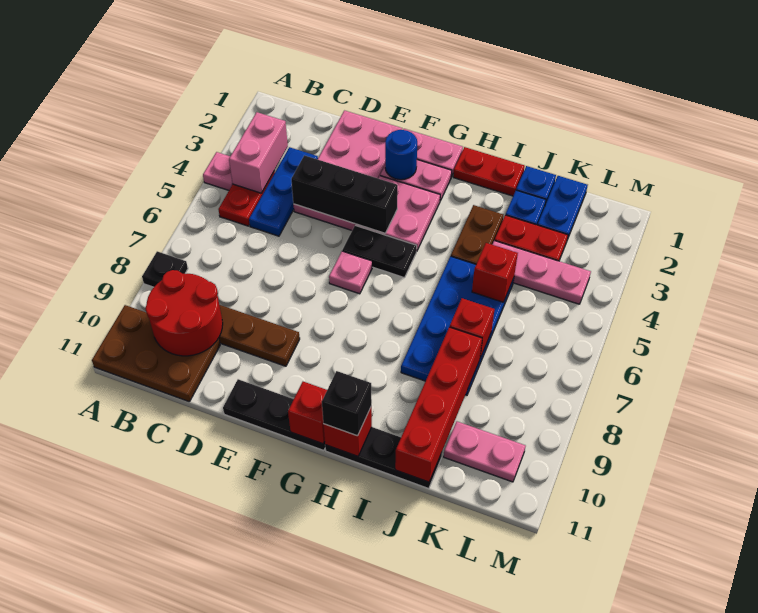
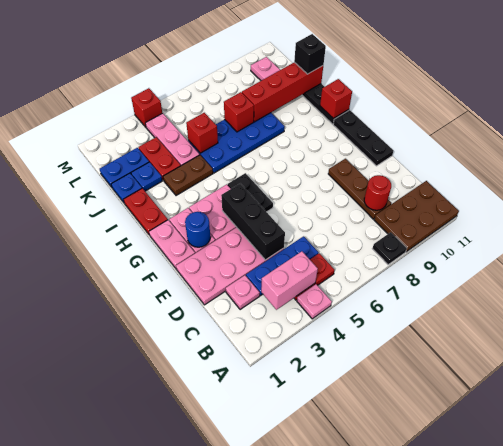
brown plate A10:C11 level 1 -> brown plate A9:B11 level 1
red round brick B9:C10 level 2 -> red round brick C9 level 2
pink plate F6 level 1 -> pink plate C2 level 1
red brick G11 level 2 -> red brick M4 level 1
black brick H11 level 3 -> black brick J11 level 3

